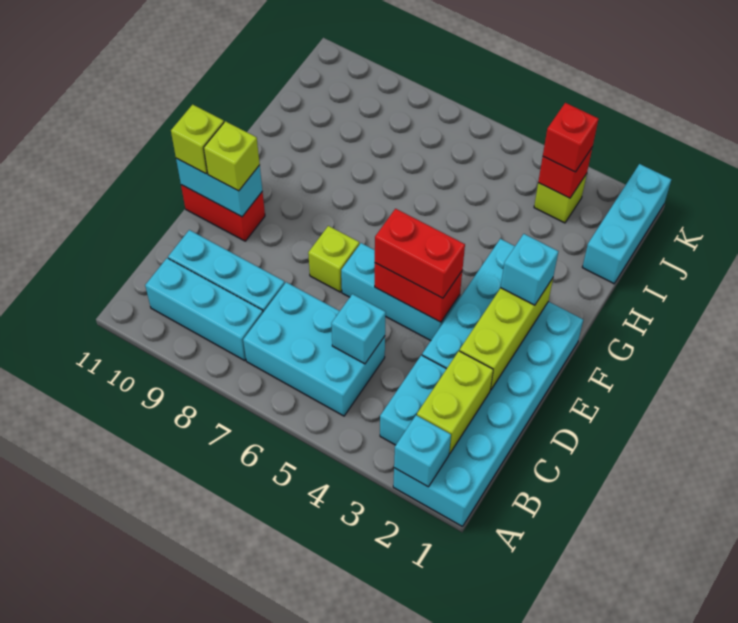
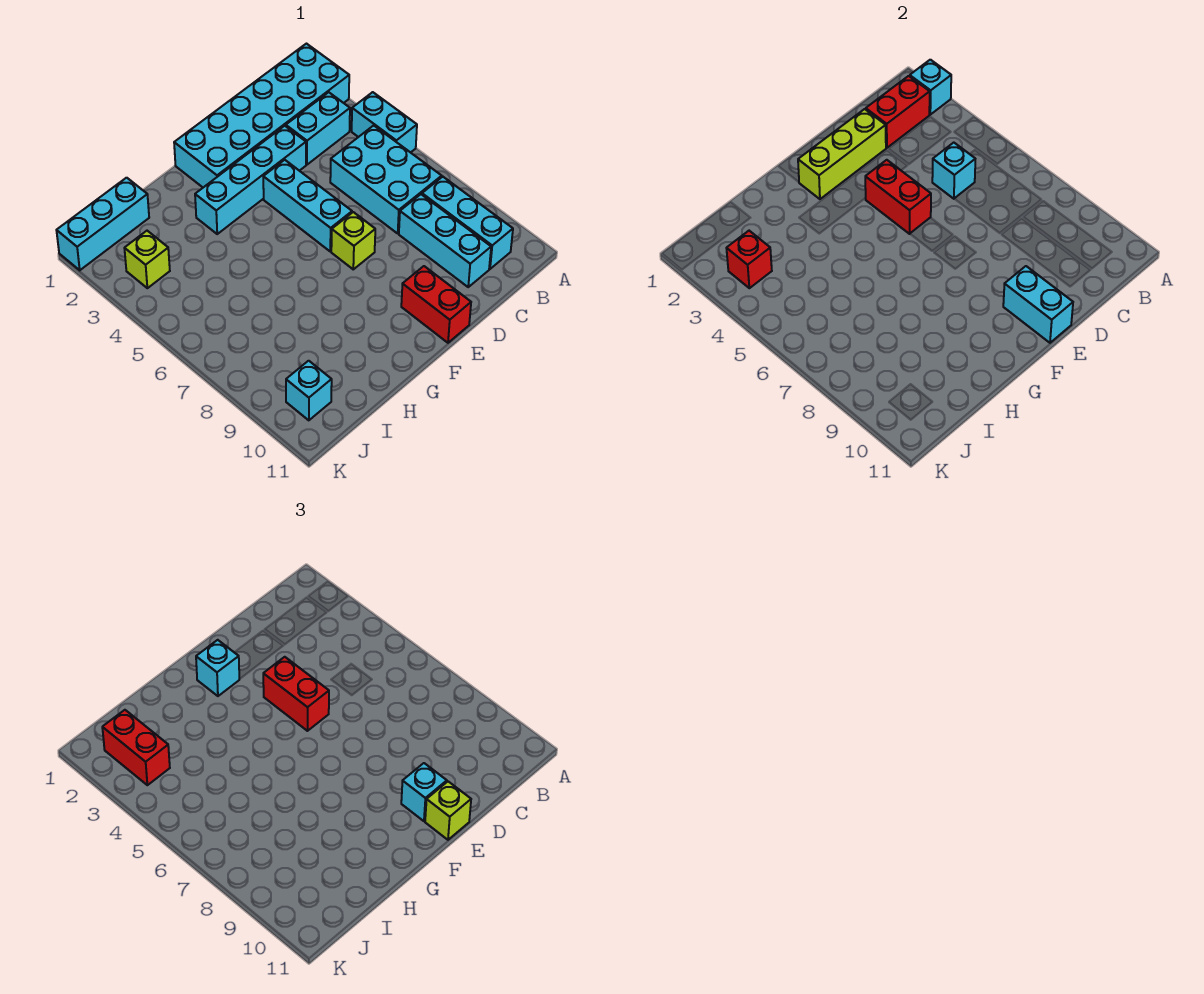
none -> cyan brick A4:A5 level 1
lime brick B2:C2 level 2 -> red brick B2:C2 level 2
lime brick E10 level 3 -> cyan brick E10 level 3
red brick J3 level 3 -> red brick J2:J3 level 3
none -> cyan brick J10 level 1

